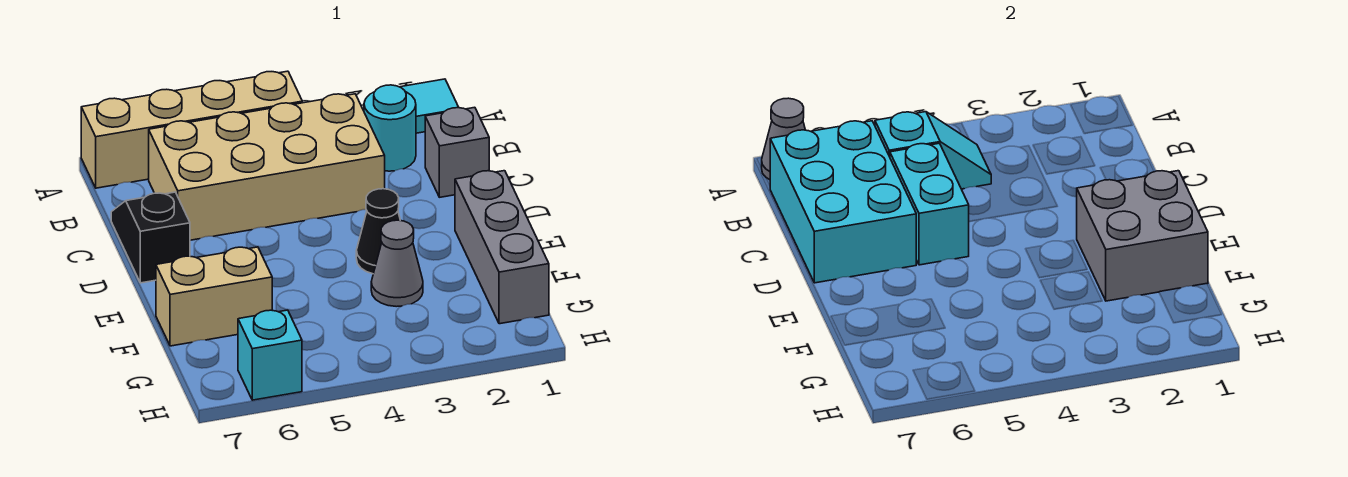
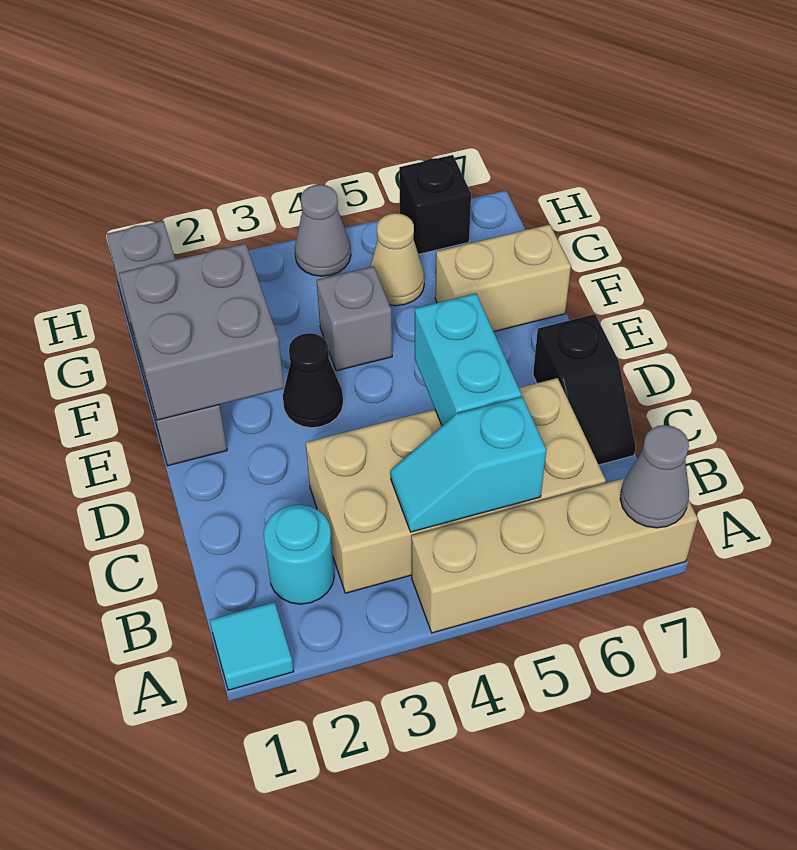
cyan brick B6:D7 level 2 -> none
grey brick C1 level 1 -> grey brick F4 level 1
grey brick E1:G1 level 1 -> grey brick E1:H1 level 1
grey cone F3 level 1 -> grey cone H4 level 1
none -> tan cone G5 level 1
cyan brick H6 level 1 -> black brick H6 level 1

